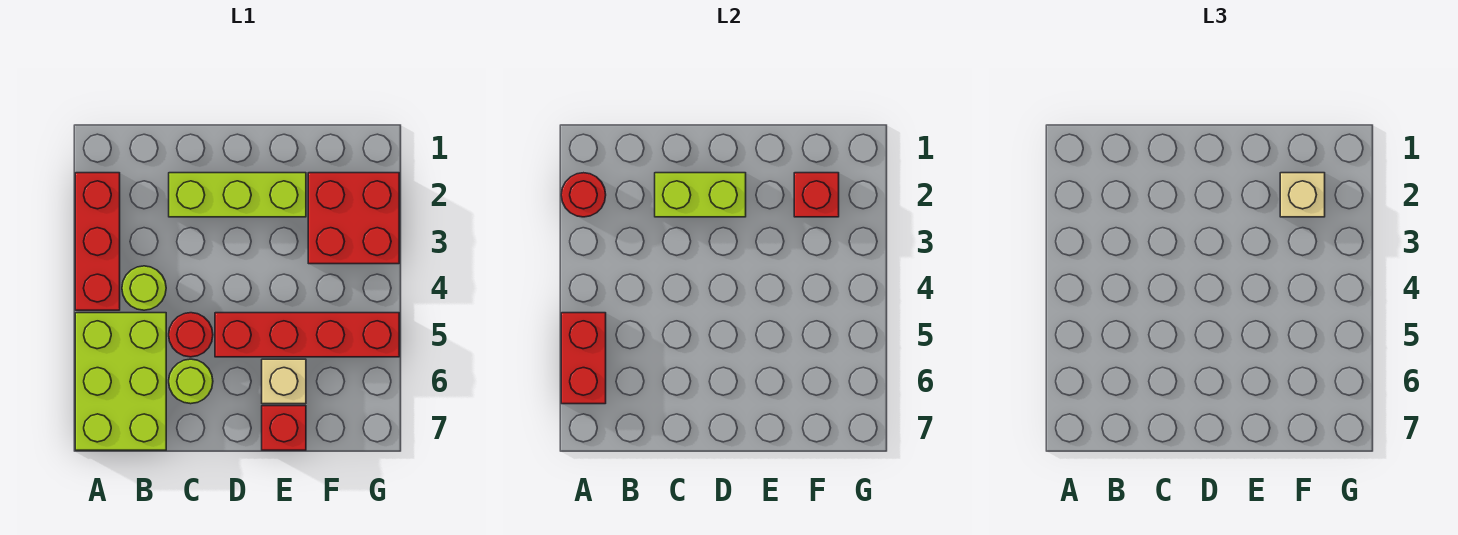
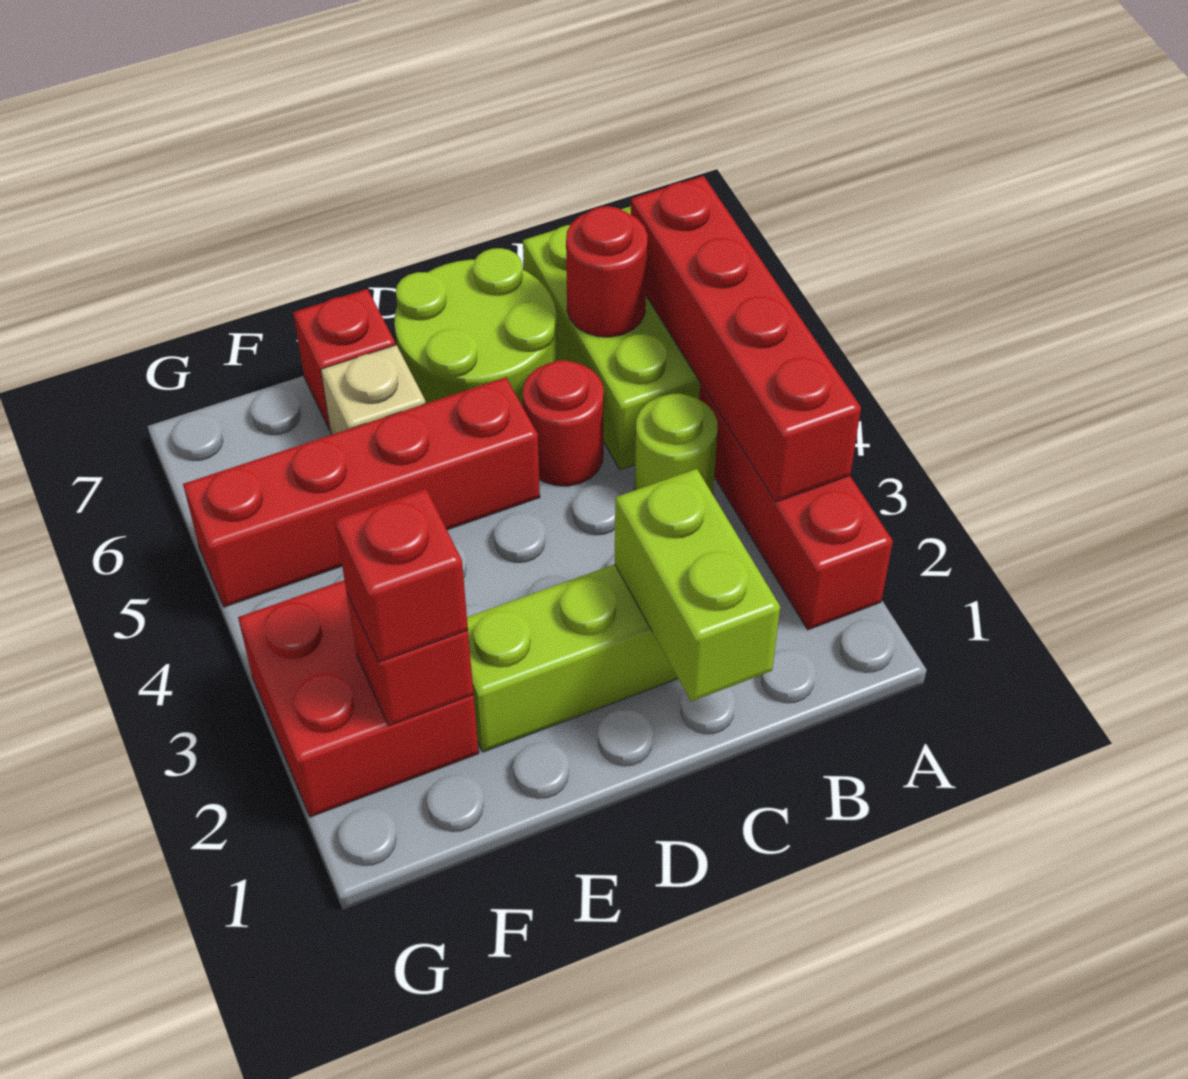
red round brick A2 level 2 -> red round brick B6 level 2
red brick A5:A6 level 2 -> red brick A3:A6 level 2
lime brick C2:D2 level 2 -> lime brick C1:C2 level 2
lime round brick C6 level 1 -> lime round brick C6:D7 level 1
tan brick F2 level 3 -> red brick F2 level 3

